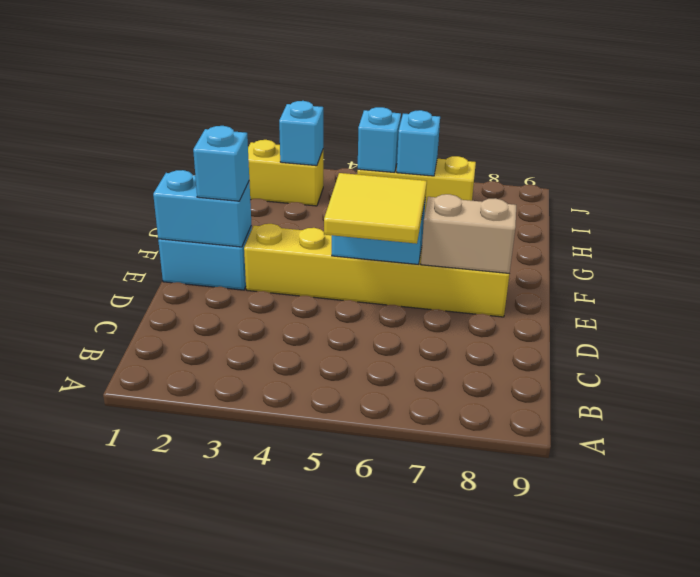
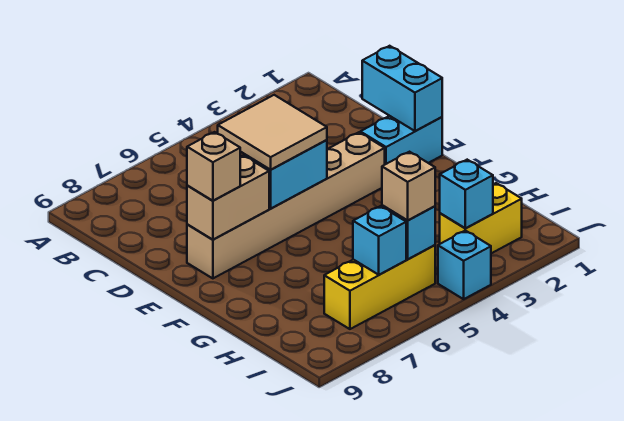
yellow tile D5:E6 level 3 -> tan tile D5:E6 level 3
cyan brick E1:E2 level 2 -> cyan brick D1:E1 level 2
cyan brick E2 level 3 -> cyan brick J4 level 1
yellow brick E3:E8 level 1 -> tan brick E3:E8 level 1
none -> tan brick E8 level 3
none -> tan brick I5 level 3

